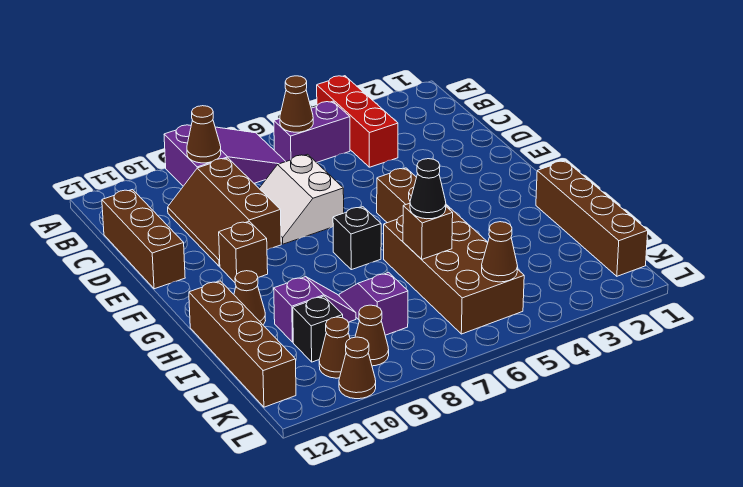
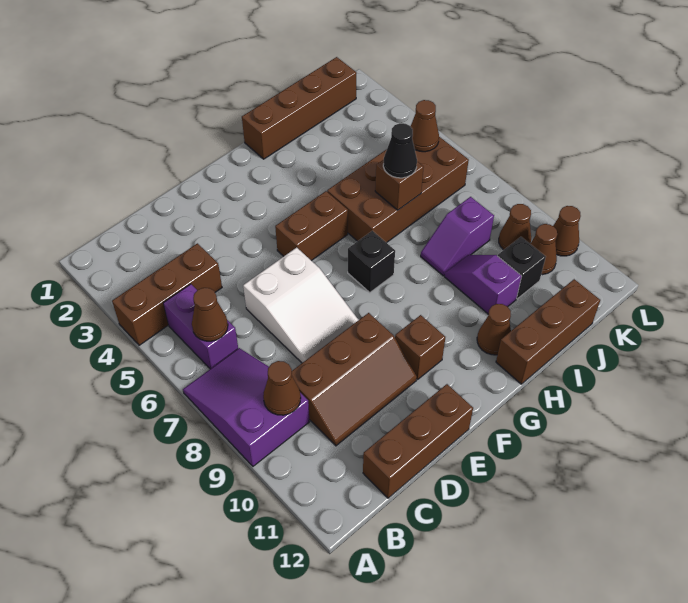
red brick A4:C4 level 1 -> brown brick A4:C4 level 1
white slope D7:E8 level 1 top 7 -> white slope D6:E8 level 1 top 6
brown brick H12:K12 level 1 -> brown brick H12:J12 level 1

